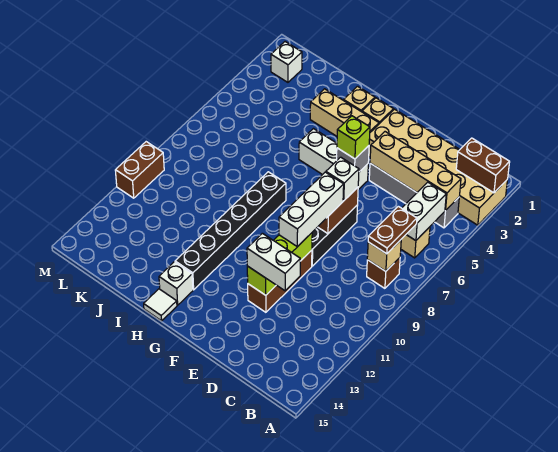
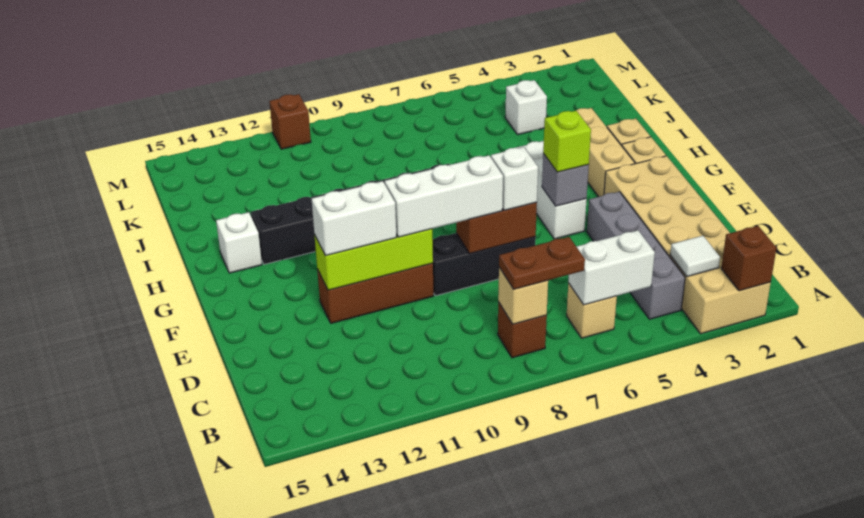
brown brick A2:B2 level 2 -> brown brick A2 level 2
tan brick B4:E4 level 2 -> none
white brick D12:E12 level 3 -> white brick E11:E12 level 3
white tile H15 level 1 -> white tile B3 level 2
white brick L2 level 1 -> white brick K4 level 1
brown brick M10:M11 level 1 -> brown brick M11 level 1

